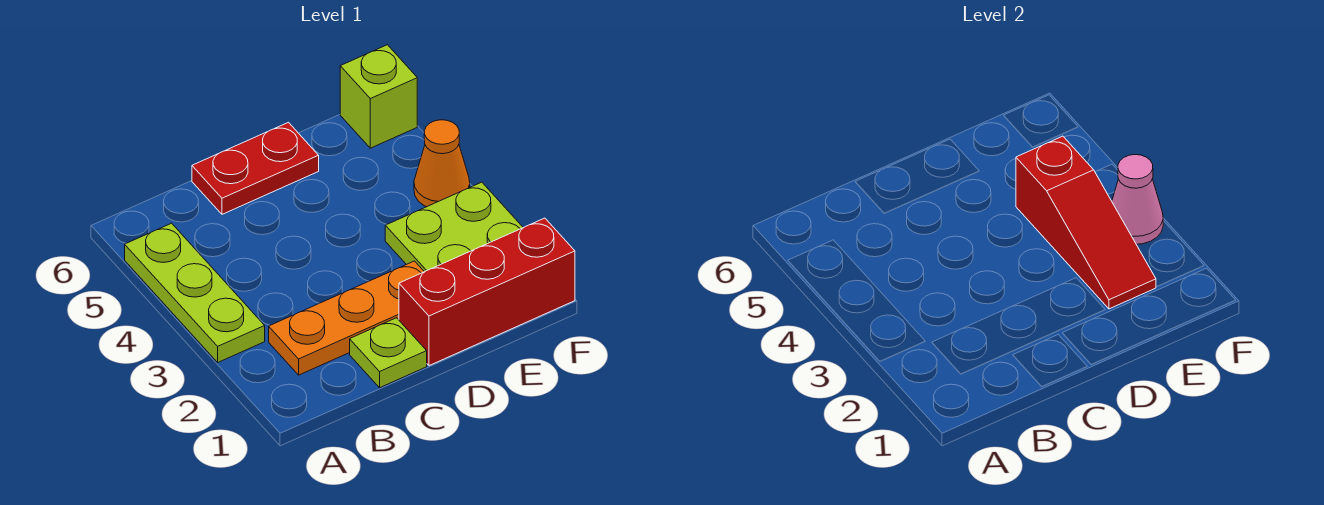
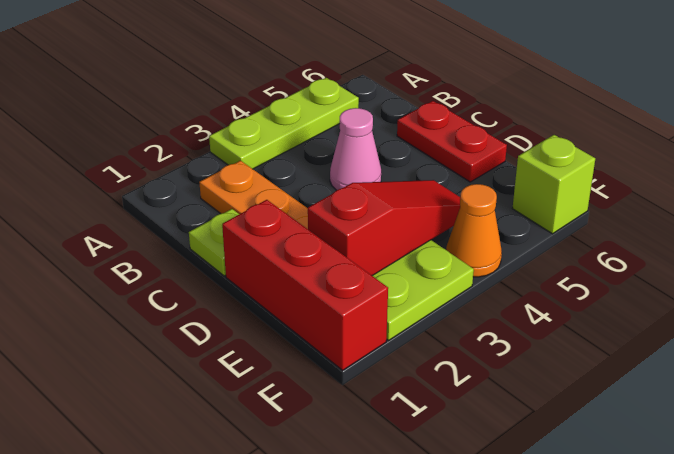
red slope E2:E4 level 2 top 4 -> red slope E2:E4 level 2 top 2
pink cone F3 level 2 -> pink cone C4 level 1

